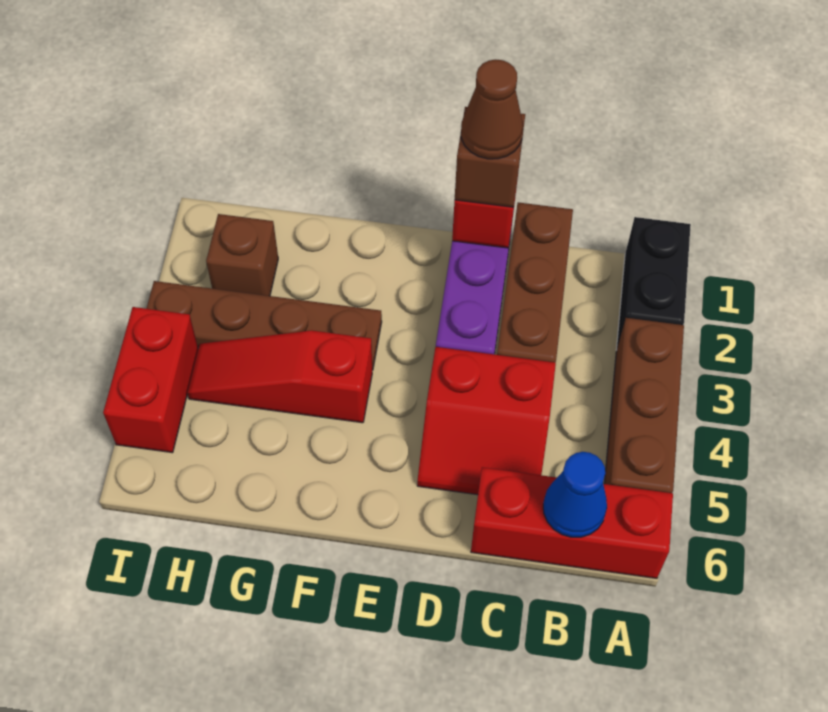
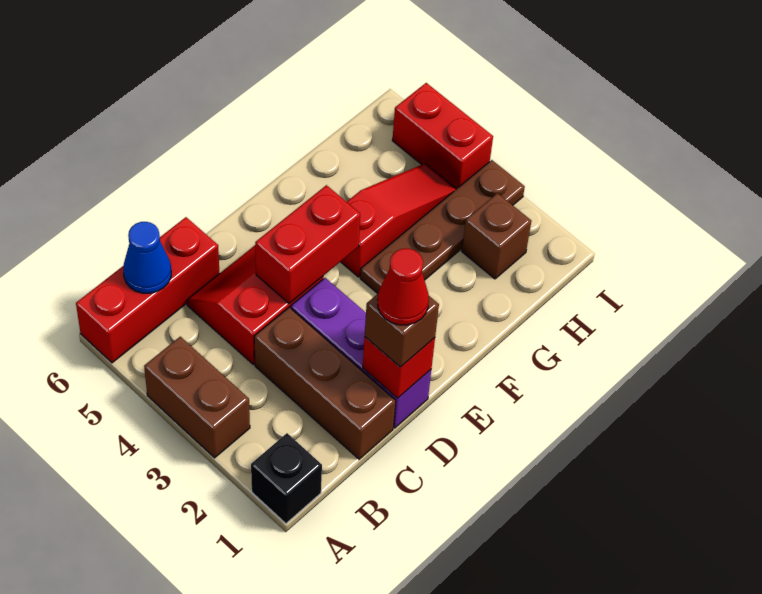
black brick A1:A2 level 1 -> black brick A1 level 1
brown brick A3:A5 level 1 -> brown brick A3:A4 level 1
brown cone D1 level 4 -> red cone D1 level 4
none -> red brick D4:E4 level 2

